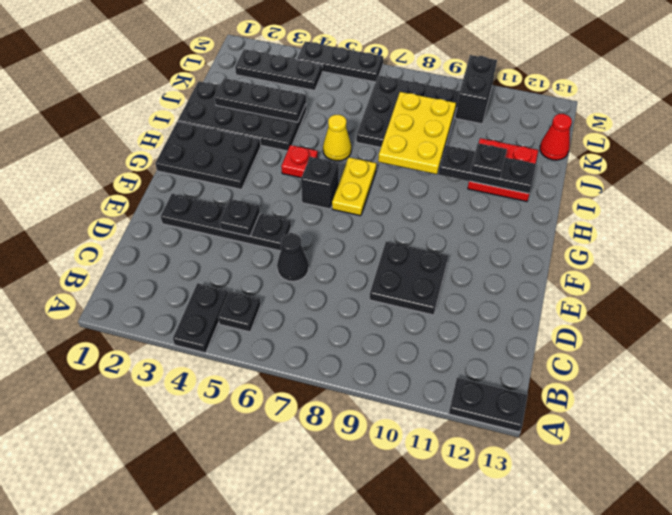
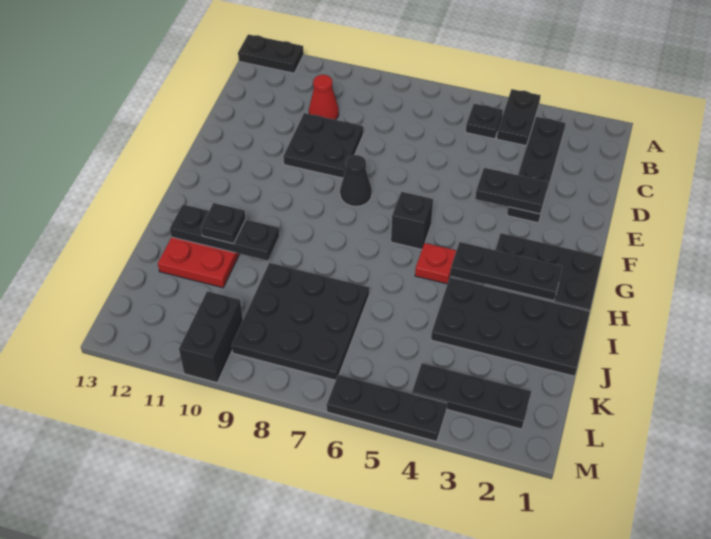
black cone D6 level 1 -> black cone F8 level 1
black plate E2:E5 level 1 -> black plate B3:E3 level 1
black plate E4 level 2 -> black plate E3:E4 level 2
yellow plate G7:H7 level 1 -> none
yellow cone I6 level 1 -> none
yellow plate I8:K9 level 2 -> none
black plate J2:J4 level 2 -> black plate H2:H4 level 2
red cone K13 level 1 -> red cone C10 level 1

